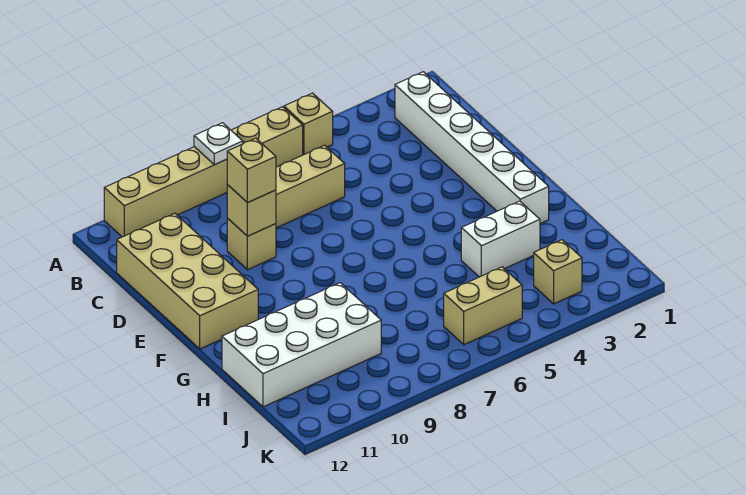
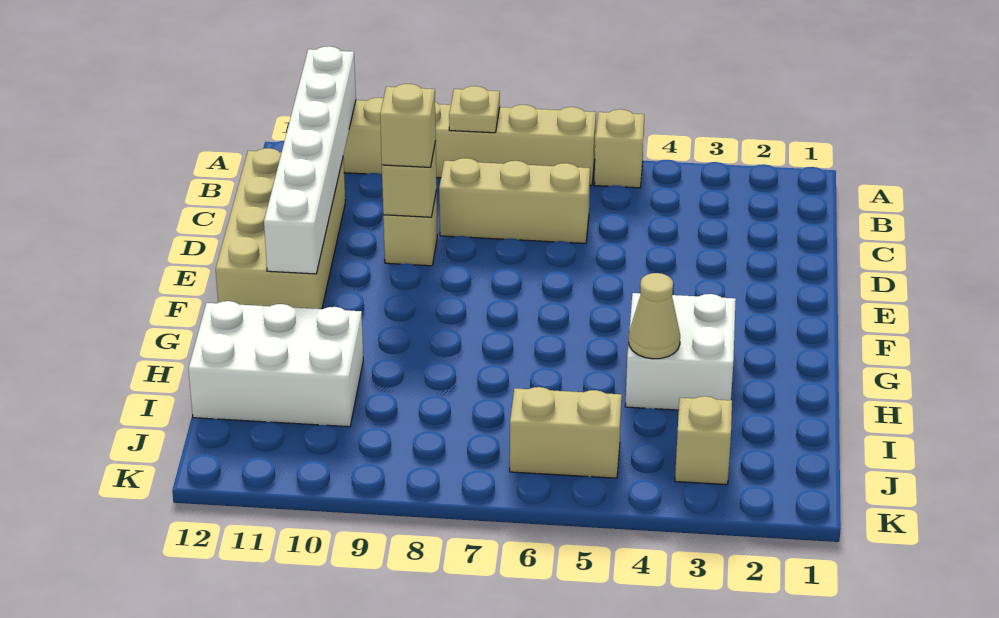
white plate A8 level 2 -> tan plate A8 level 2
white brick B2:G2 level 1 -> white brick A11:F11 level 2
white brick H3:H4 level 1 -> white brick G3:H4 level 1
none -> tan cone H4 level 2
white brick H9:I12 level 1 -> white brick H10:I12 level 1

